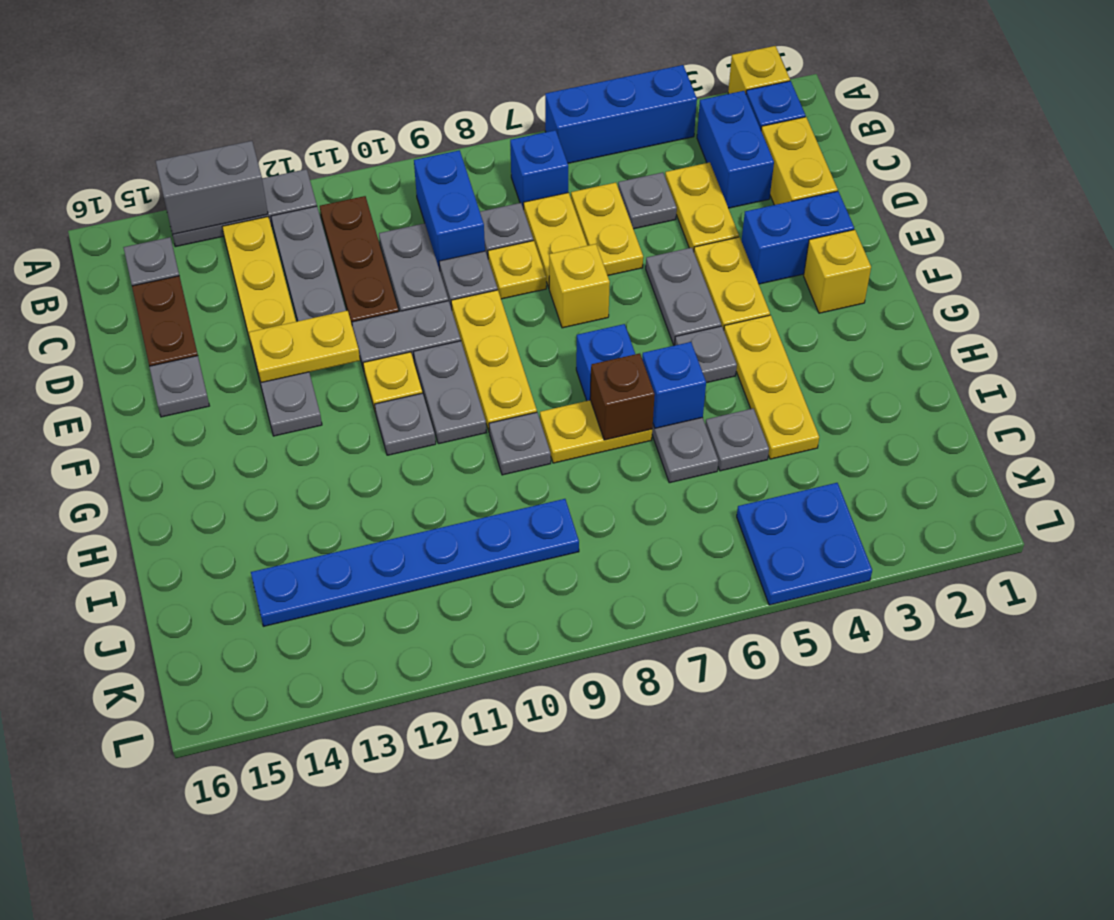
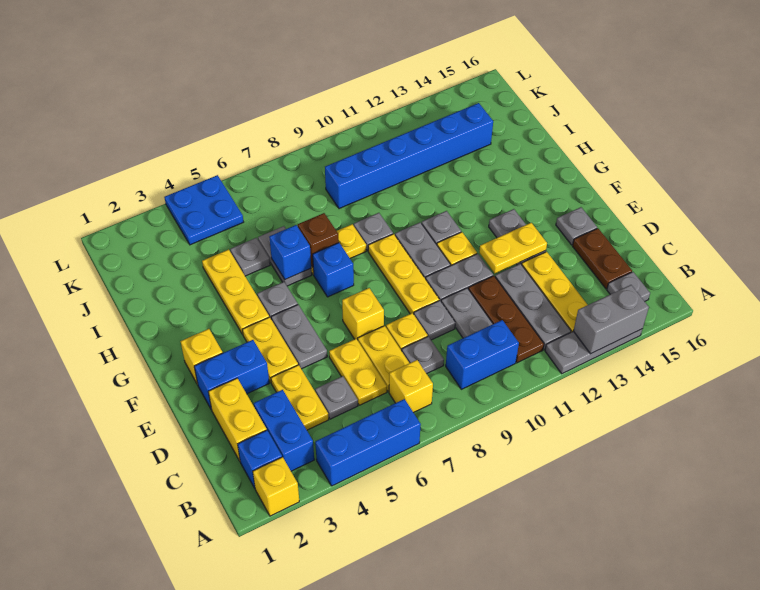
blue brick B7 level 1 -> yellow brick B7 level 1
blue brick B9:C9 level 1 -> blue brick B9:B10 level 1
blue plate J9:J14 level 1 -> blue brick J9:J14 level 1

